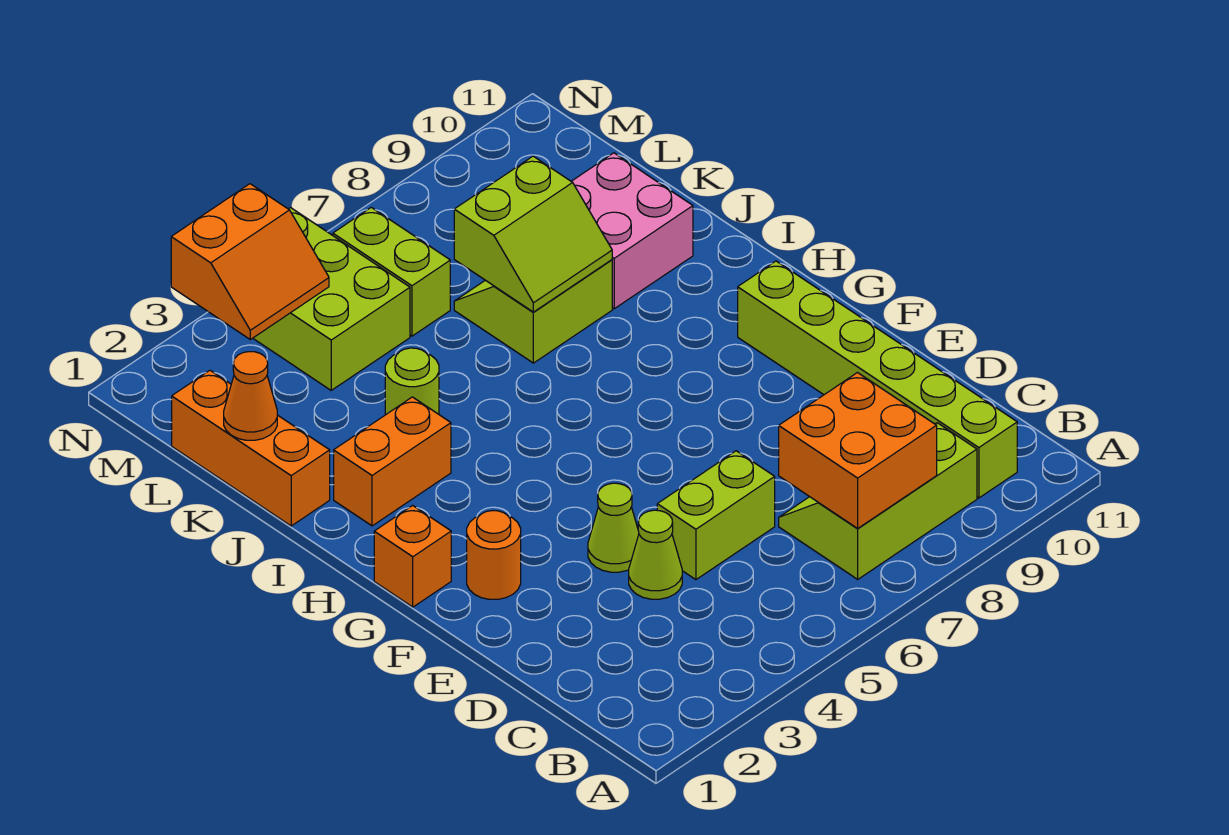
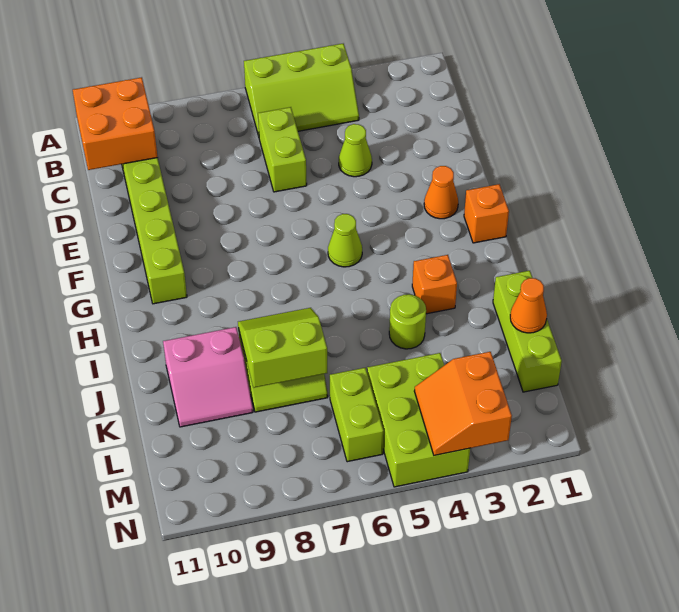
lime slope B7:C9 level 1 top B -> lime slope A4:B6 level 1 top A
orange brick B7:C8 level 2 -> orange brick B10:C11 level 2
lime brick D5:D6 level 1 -> lime brick C6:D6 level 1
lime cone E4 level 1 -> lime cone G5 level 1
orange round brick F2 level 1 -> orange cone F2 level 1
orange brick I2:I3 level 1 -> orange brick I3 level 1
orange brick J1:L1 level 1 -> lime brick J1:L1 level 1
pink brick J9:K10 level 1 -> pink slope J9:K10 level 1 top J
orange slope M3:N4 level 2 top N -> orange slope M3:N4 level 2 top 3

